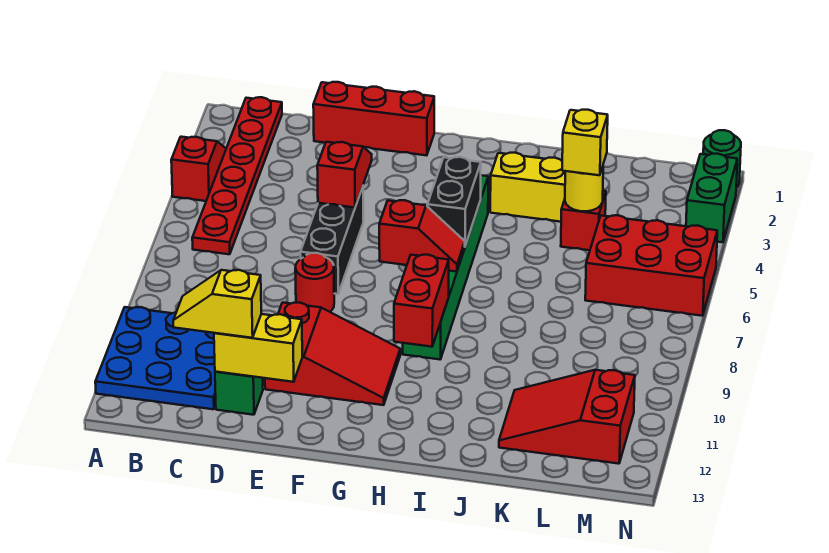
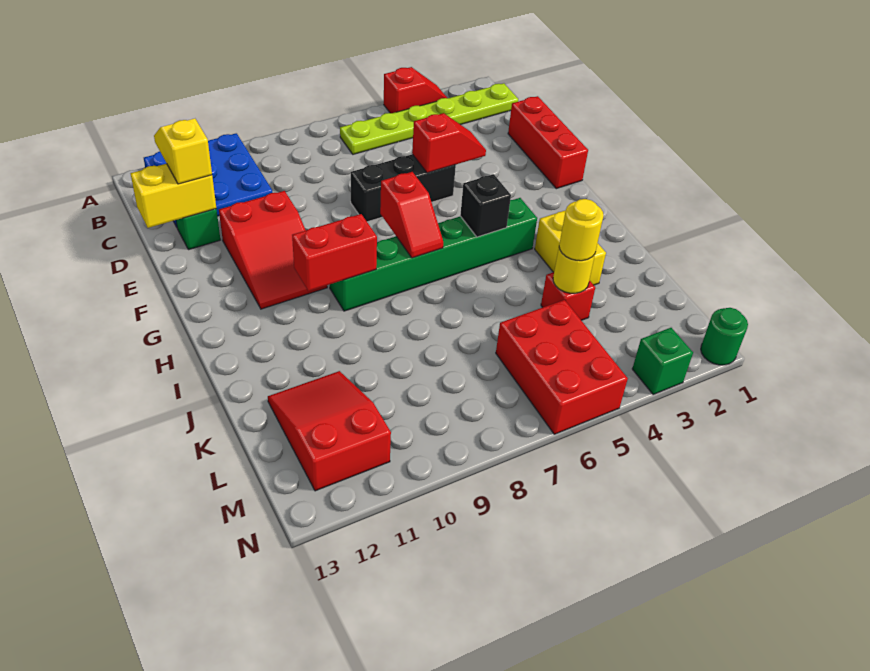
red plate B1:B6 level 1 -> lime plate B1:B6 level 1
yellow brick D12:E12 level 2 -> yellow brick D12:D13 level 2
red round brick E8 level 1 -> none
black brick H5:H6 level 2 -> black brick H5 level 2
yellow brick K4 level 3 -> yellow round brick K4 level 3
green brick N2:N3 level 1 -> green brick N3 level 1

